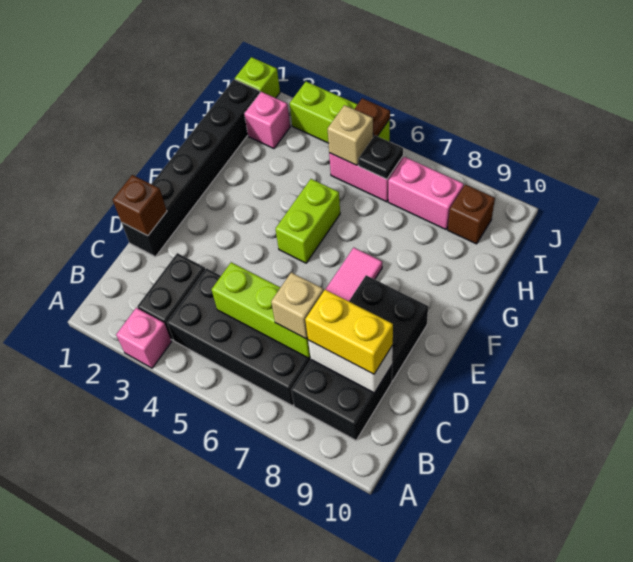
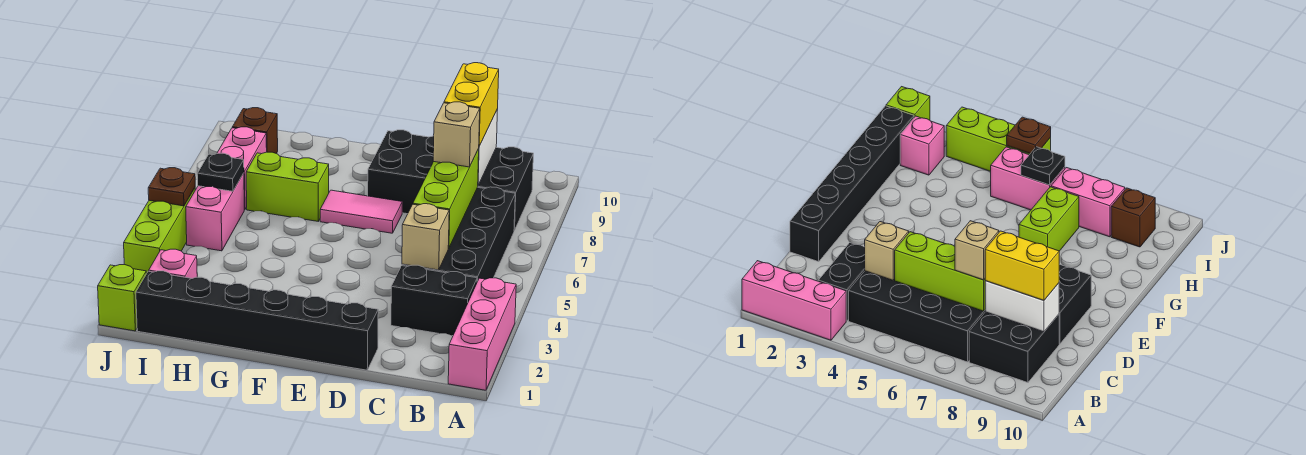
pink brick A3 level 1 -> pink brick A1:A3 level 1
brown brick D1 level 2 -> none
lime brick F5:G5 level 1 -> lime brick G7:H7 level 1
tan brick I5 level 2 -> tan brick C4 level 2

